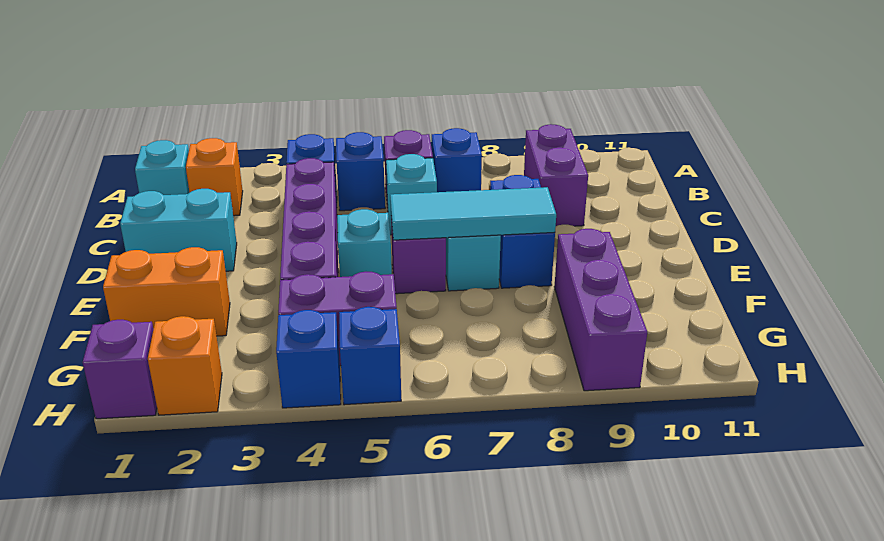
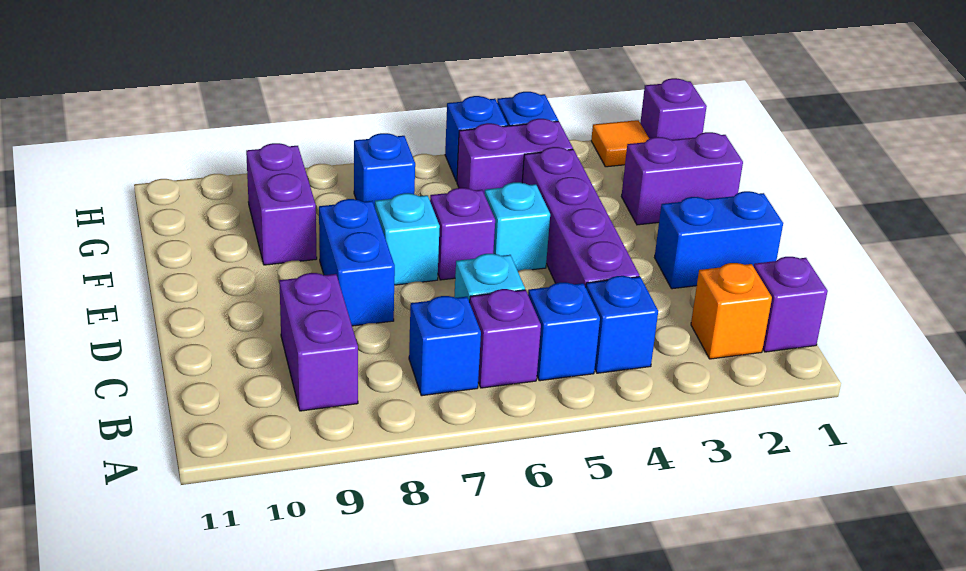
cyan brick B1 level 1 -> purple brick B1 level 1
cyan brick D1:D2 level 1 -> blue brick D1:D2 level 1
cyan tile E6:E8 level 2 -> none
orange brick F1:F2 level 1 -> purple brick F1:F2 level 1
purple brick F9:H9 level 1 -> purple brick F9:G9 level 1
none -> blue brick G7 level 1
orange brick H2 level 1 -> orange tile H2 level 1

